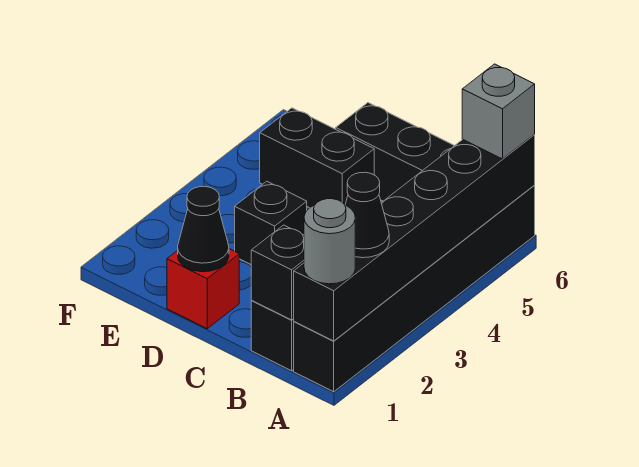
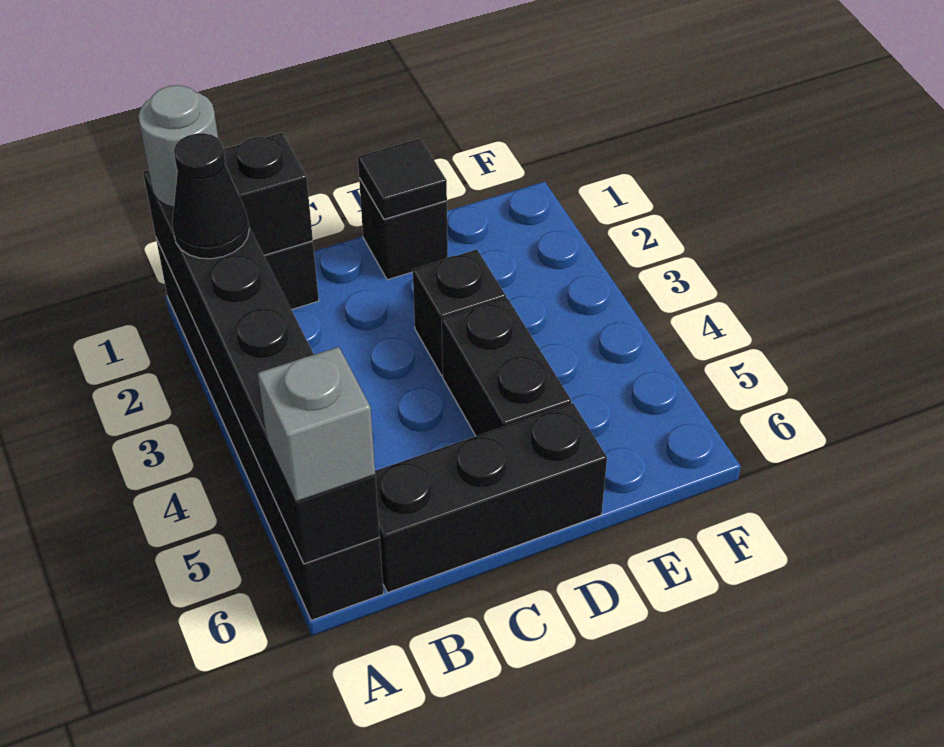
red brick D1 level 1 -> black brick D1 level 1
black cone D1 level 2 -> black tile D1 level 2
black brick D5:E5 level 1 -> black brick D4:D5 level 1

